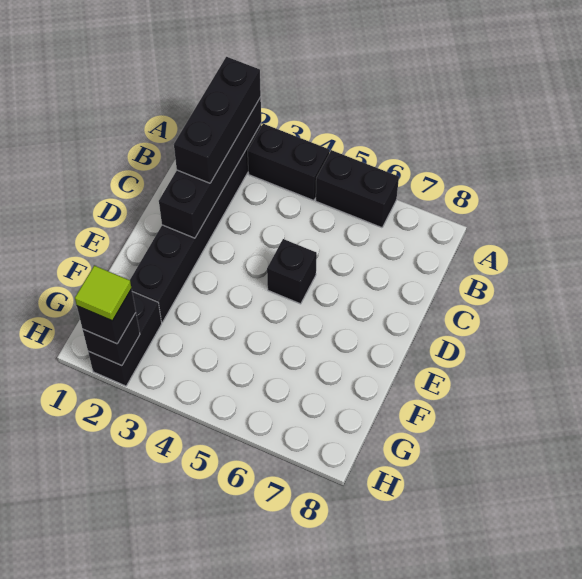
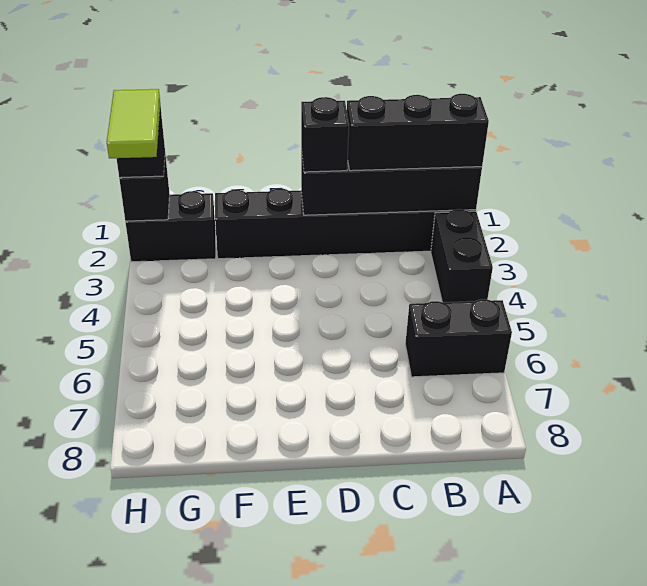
black brick A5:A6 level 1 -> black brick A6:B6 level 1
black brick D5 level 1 -> black brick D2 level 3
lime tile H2 level 4 -> lime tile H2:H3 level 4

